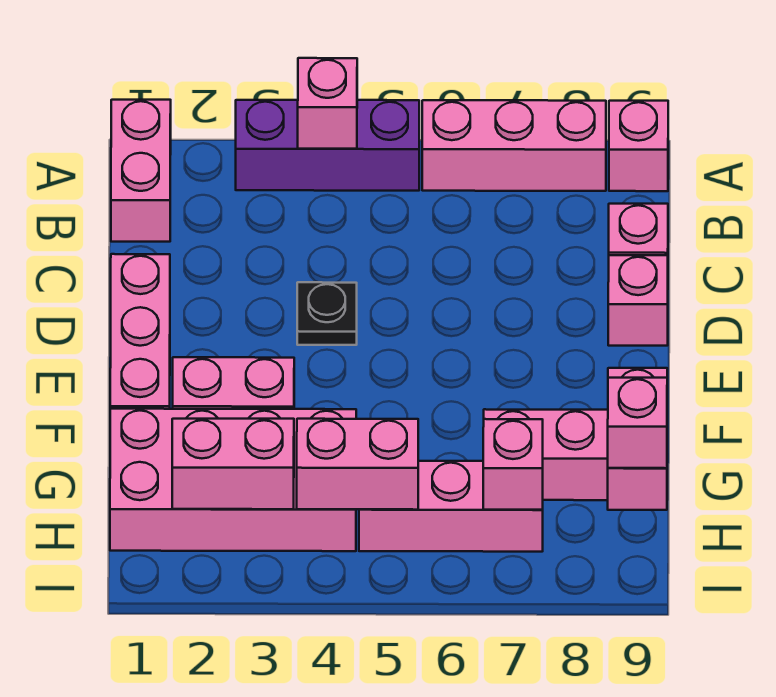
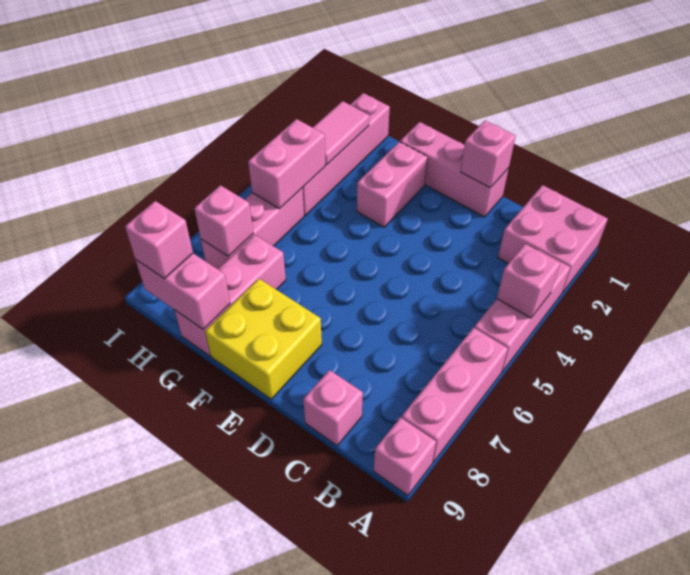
pink brick A1:B1 level 1 -> pink brick A1:B2 level 1
purple brick A3:A5 level 1 -> pink brick A3:A5 level 1
black plate D4 level 1 -> none
pink brick D9 level 1 -> pink brick D1 level 2
none -> yellow brick E8:F9 level 1
pink brick G1:H4 level 1 -> pink brick H1:H4 level 1
pink brick H2:H3 level 2 -> pink tile H2:H3 level 2

